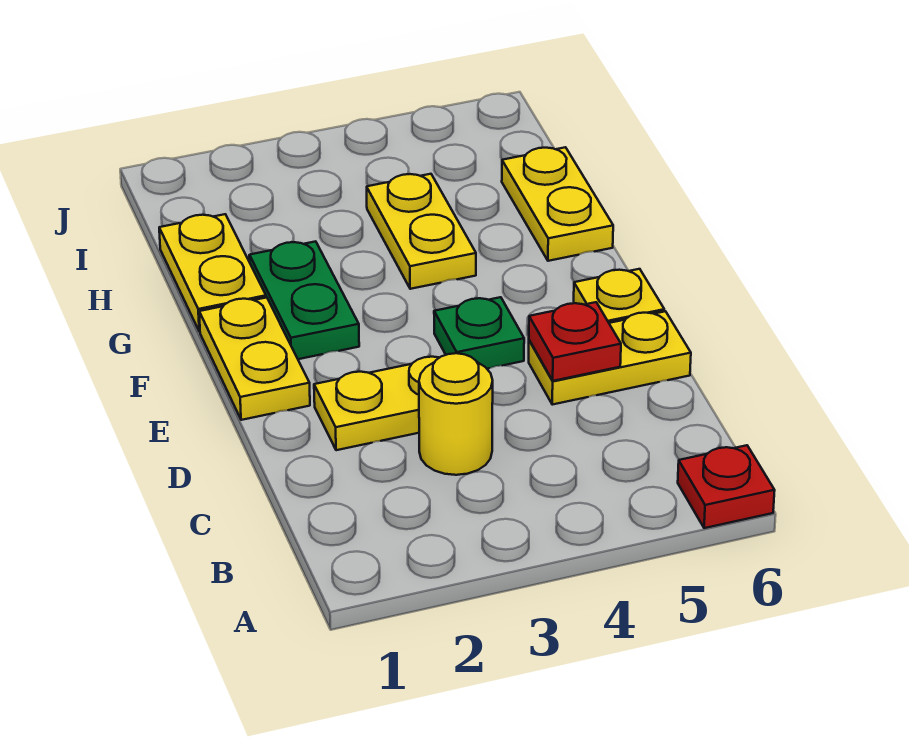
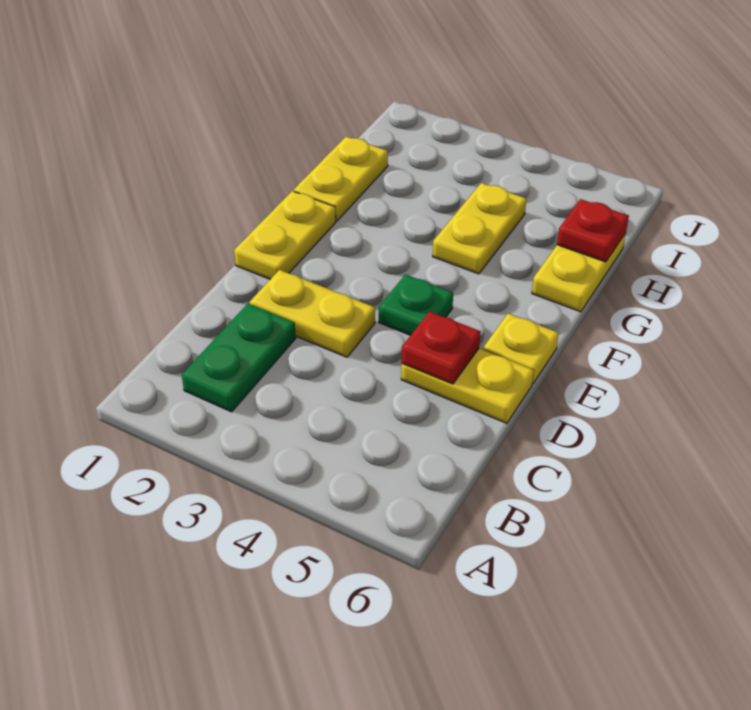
red plate A6 level 1 -> red plate H6 level 2
yellow round brick C3 level 1 -> none
green plate F2:G2 level 1 -> green plate B2:C2 level 1

